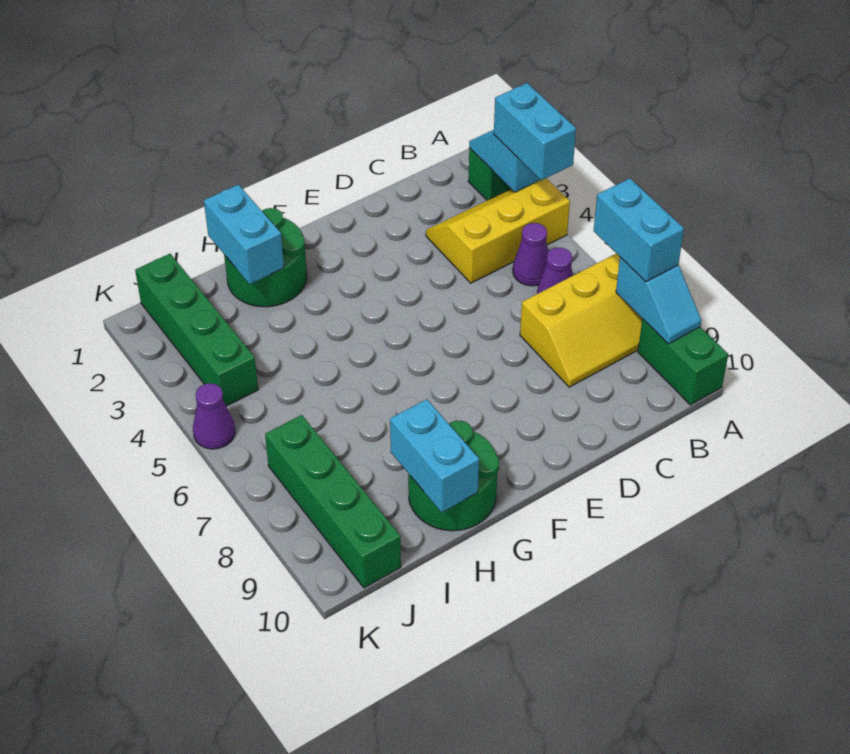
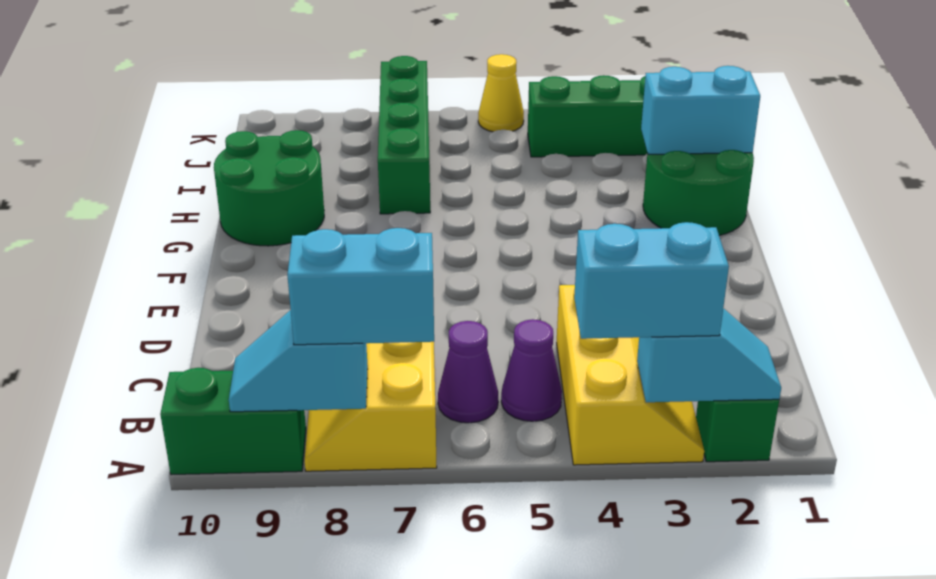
cyan brick H9:H10 level 2 -> none
green brick J7:J10 level 1 -> green brick H7:K7 level 1
purple cone K5 level 1 -> yellow cone K5 level 1

